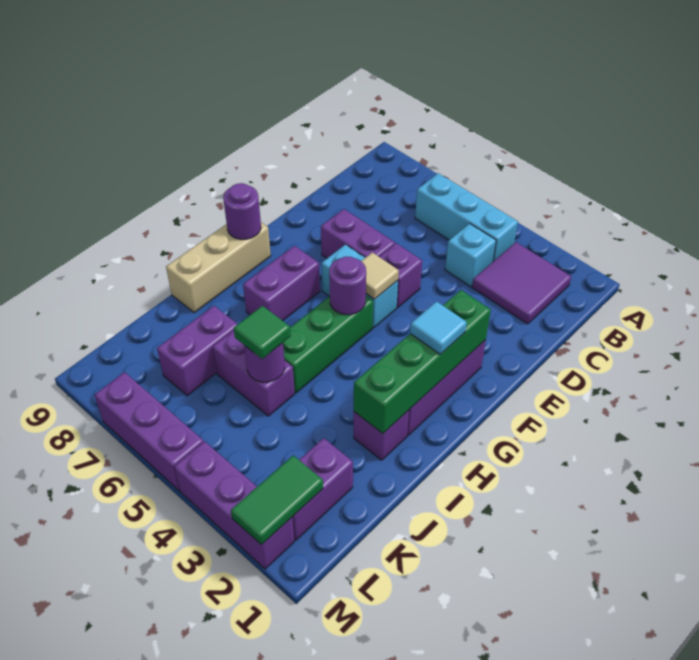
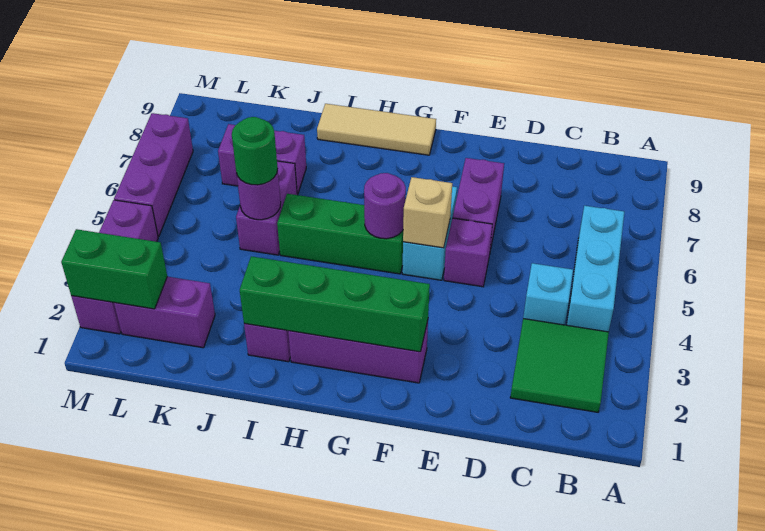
purple tile B2:C3 level 1 -> green tile B2:C3 level 1
tan tile F5 level 2 -> tan brick F5 level 2
cyan tile G2 level 3 -> none
purple brick G7:H7 level 1 -> none
tan brick G9:I9 level 1 -> tan tile G9:I9 level 1
purple round brick G9 level 2 -> none
green tile J5 level 3 -> green round brick J5 level 3
green tile L2:M2 level 2 -> green brick L2:M2 level 2

